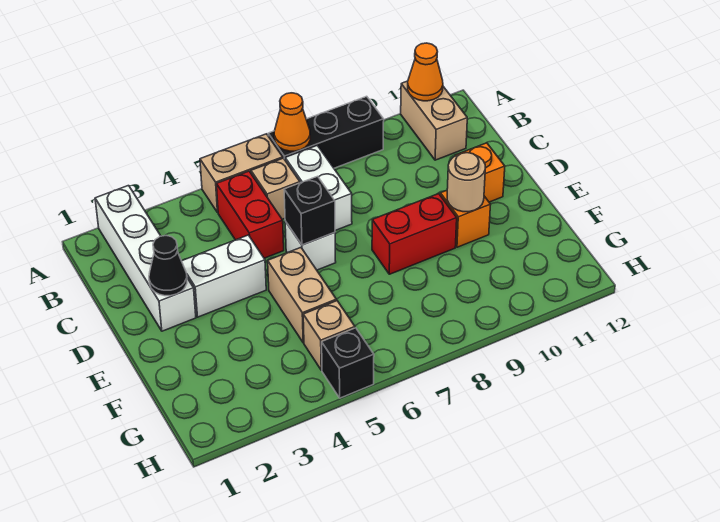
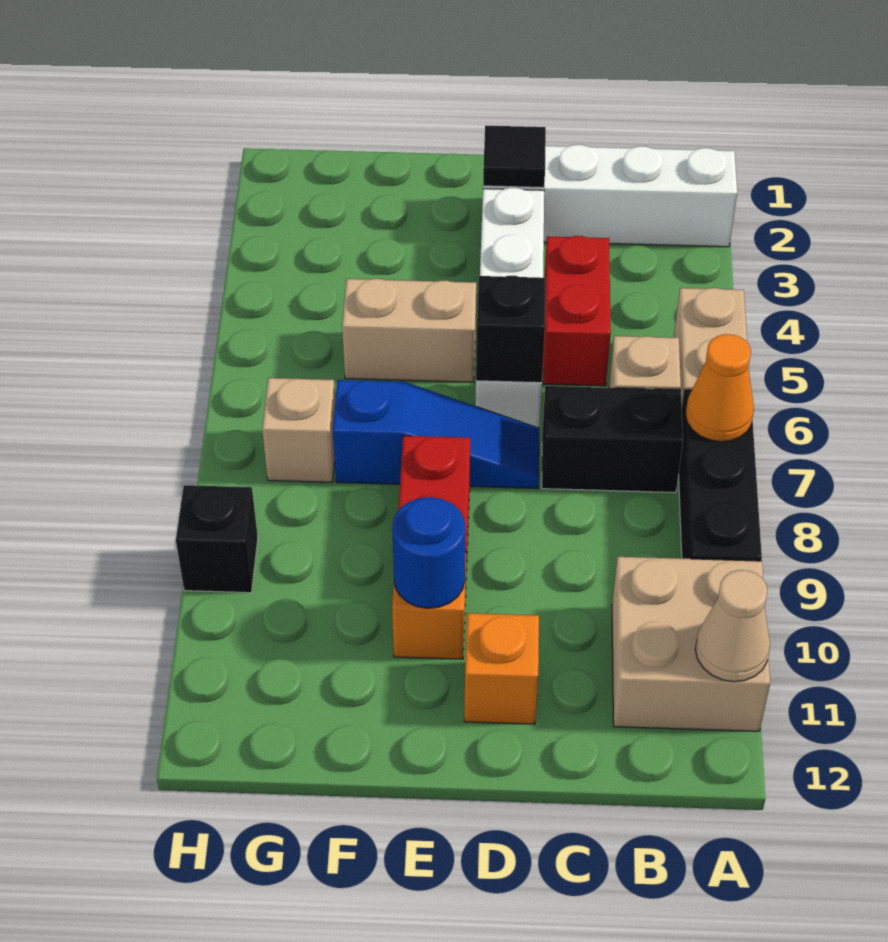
tan brick A11:B11 level 1 -> tan brick A10:B11 level 1
orange cone A11 level 2 -> tan cone A11 level 2
red brick B5:C5 level 1 -> red brick C4:C5 level 1
white brick B7:C7 level 1 -> black brick B7:C7 level 1
black cone D2 level 2 -> black tile D2 level 2
none -> blue slope D7:F7 level 1 top F
tan round brick E10 level 2 -> blue round brick E10 level 2
tan brick G5 level 1 -> tan brick G7 level 1
black brick H5 level 1 -> black brick H9 level 1

